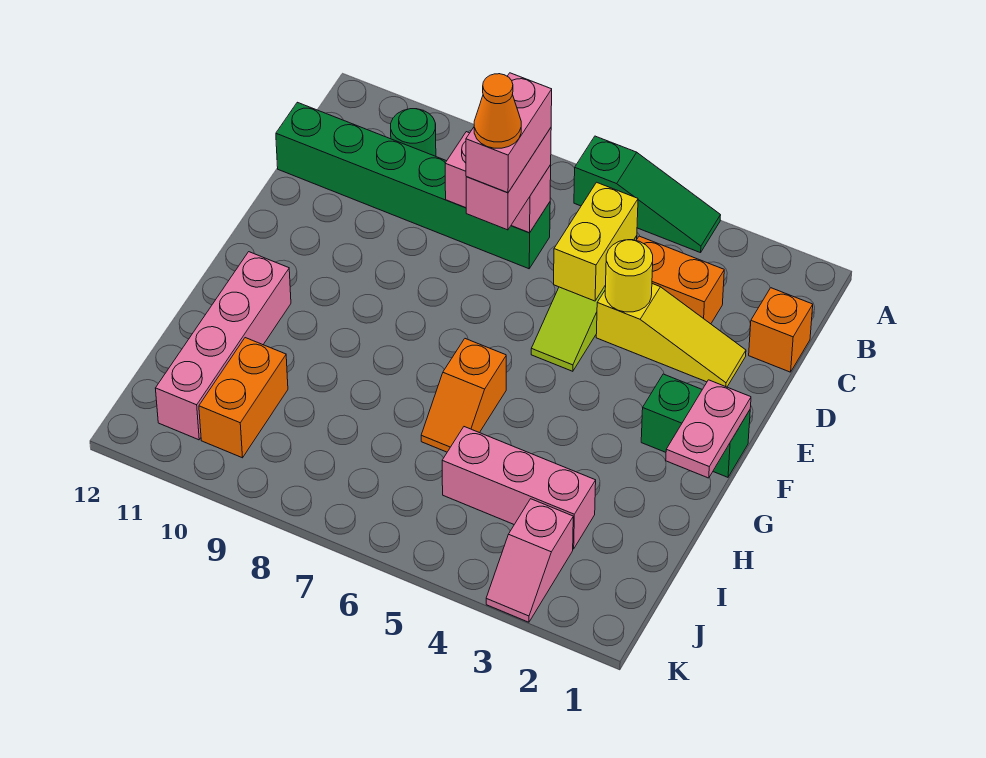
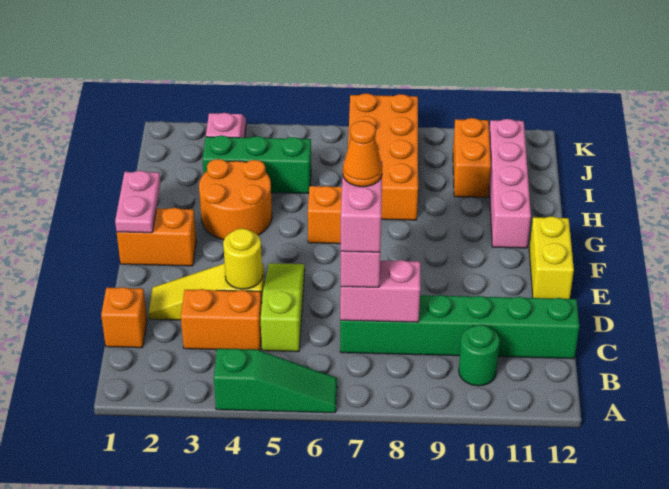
green slope A4:A6 level 1 top 6 -> green slope A4:A6 level 1 top 4
yellow brick C5:D5 level 2 -> yellow brick E12:F12 level 1
green brick F1:F2 level 1 -> orange brick F1:F2 level 1
none -> orange round brick G3:H4 level 1
none -> orange brick H7:K8 level 1
pink brick I3:I5 level 1 -> green brick I3:I5 level 1

